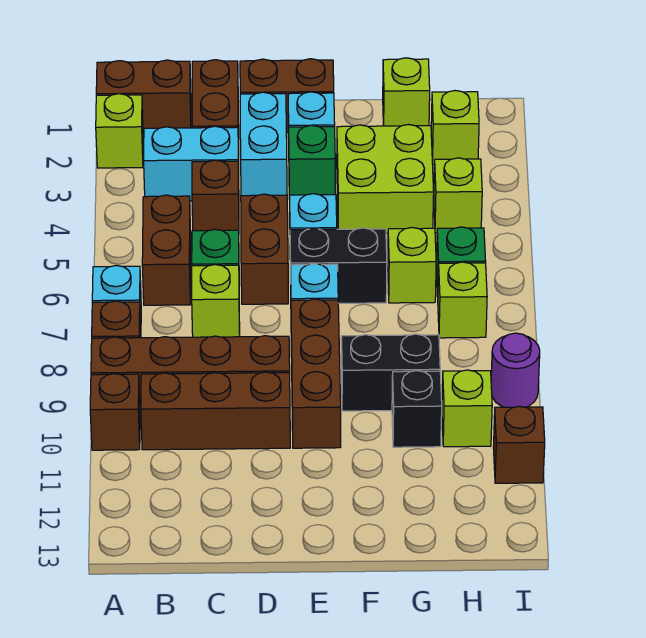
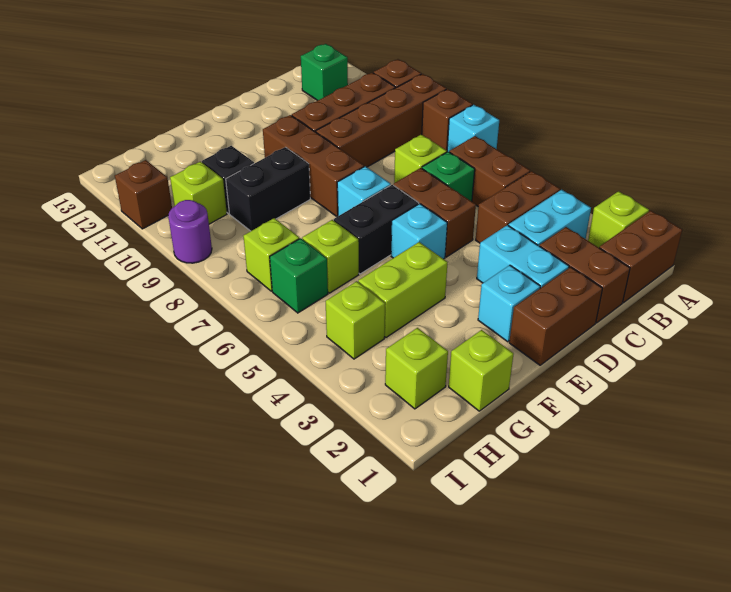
brown brick C4 level 1 -> brown brick B4:C4 level 1
green brick E3 level 1 -> green brick B12 level 1
lime brick F3:G4 level 1 -> lime brick F4:G4 level 1

